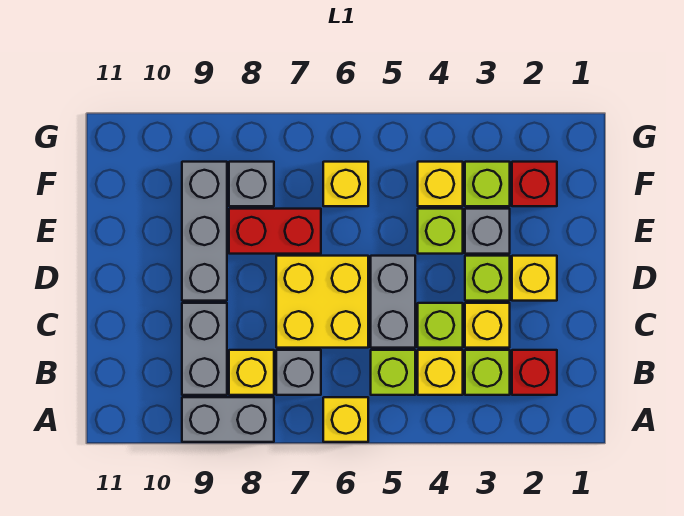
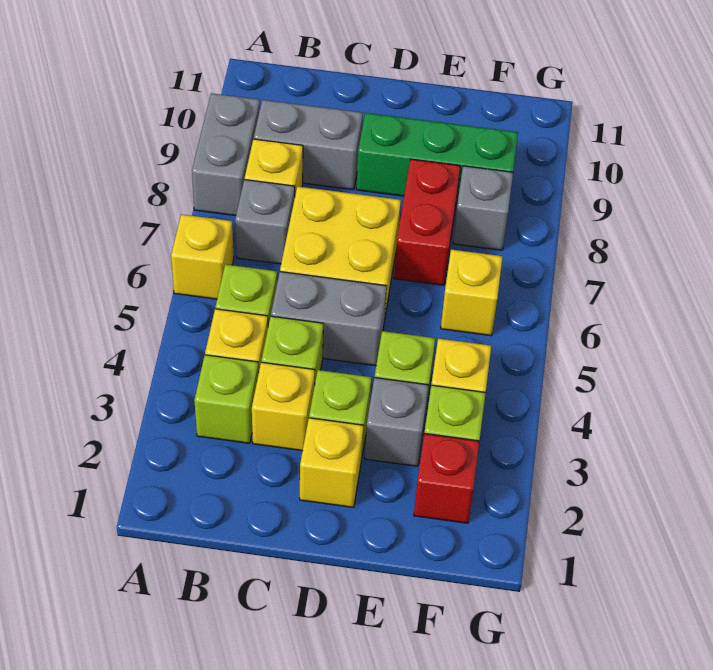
red brick B2 level 1 -> none
grey brick D9:F9 level 1 -> green brick D9:F9 level 1

